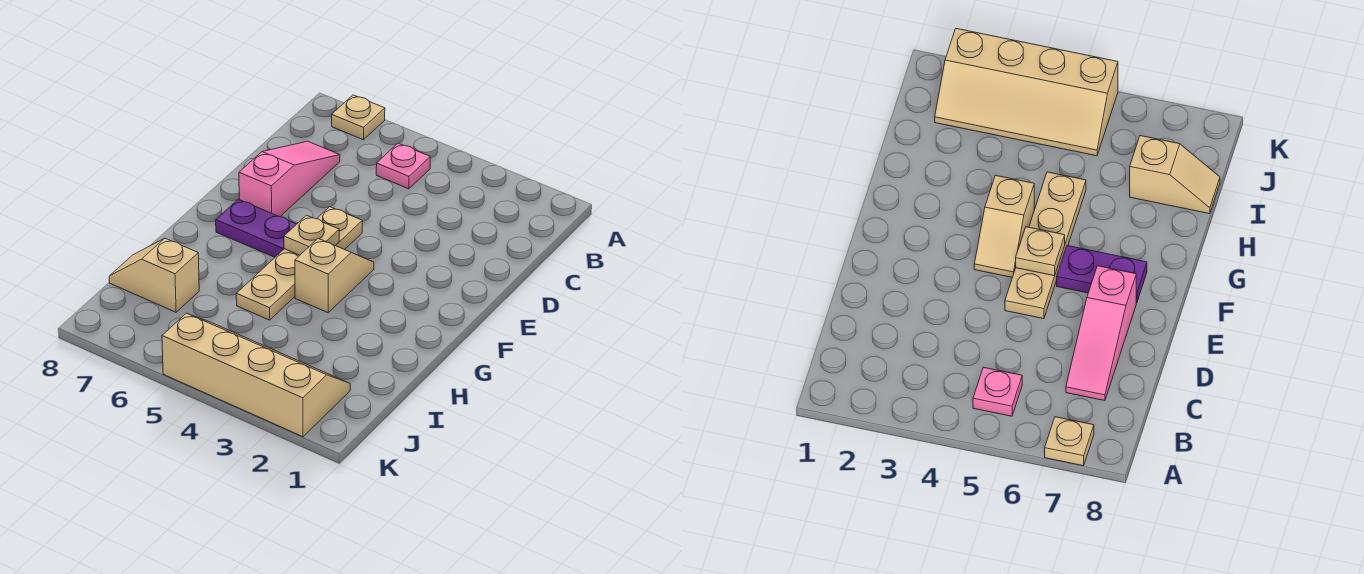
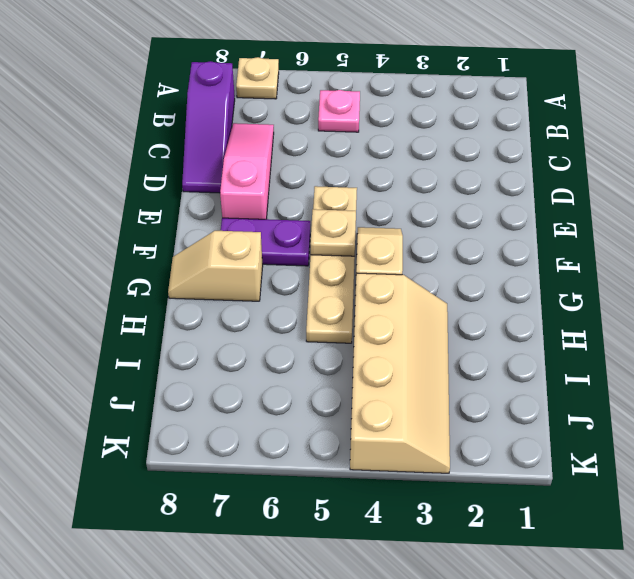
none -> purple slope B8:D8 level 1 top B
tan slope I7:I8 level 1 top 7 -> tan slope G7:G8 level 1 top 7
tan slope J2:K5 level 1 top K -> tan slope H3:K4 level 1 top 4

